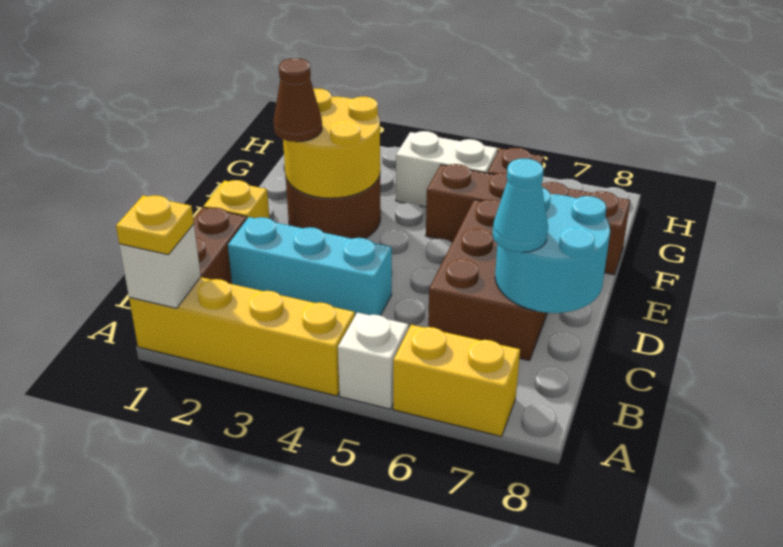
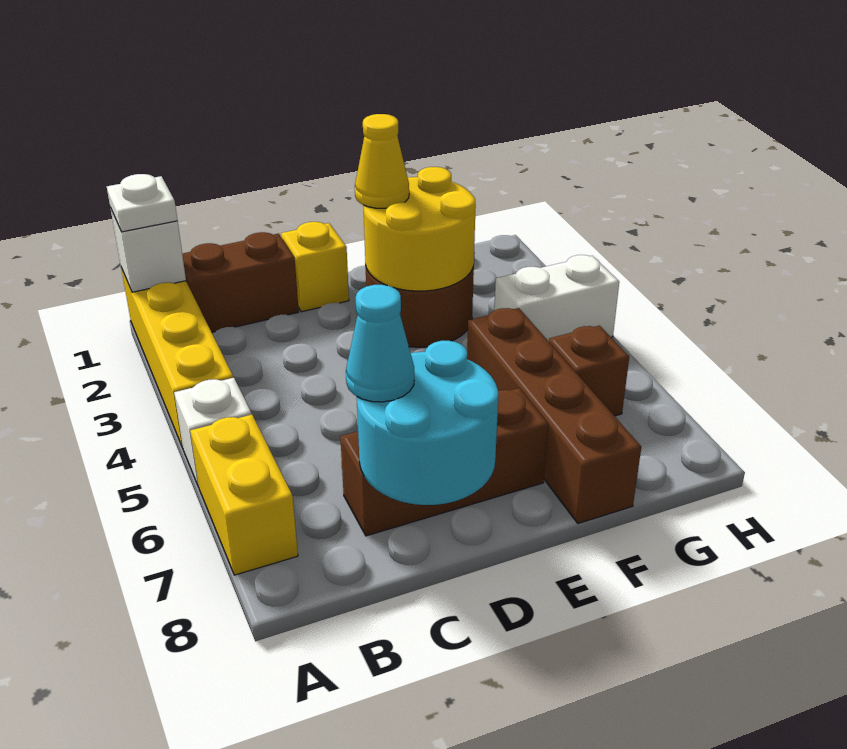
yellow plate A1 level 3 -> white plate A1 level 3
cyan brick C2:C4 level 1 -> none
brown brick C6:E7 level 1 -> brown brick C7:E7 level 1
brown cone E2 level 3 -> yellow cone E2 level 3
white brick G4:G5 level 1 -> white brick G4:H4 level 1

